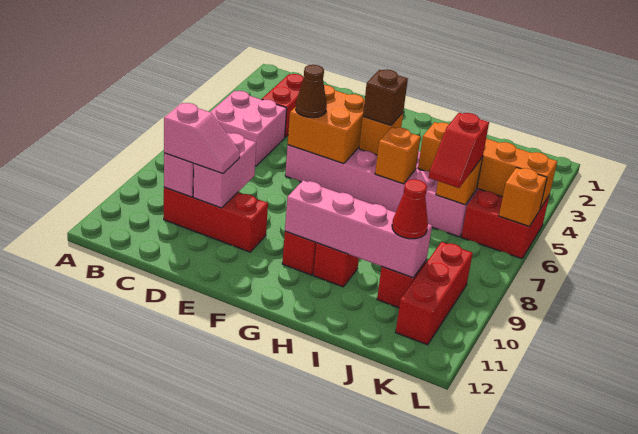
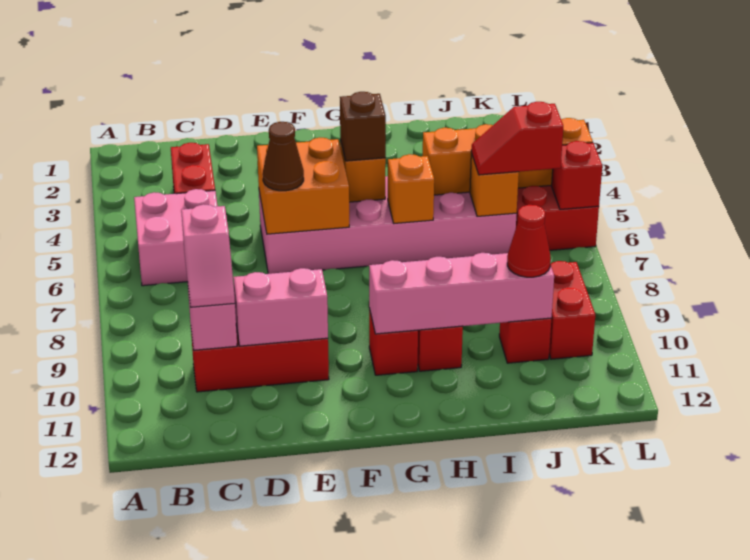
pink slope C10:D10 level 3 top C -> pink slope C9:C10 level 3 top 9
pink brick D9:D10 level 2 -> pink brick D10:E10 level 2
red slope J6:J7 level 3 top 6 -> red slope J6:K6 level 3 top K
red brick K9:K11 level 1 -> red brick K9:K10 level 1
orange brick L6 level 2 -> red brick L6 level 2

